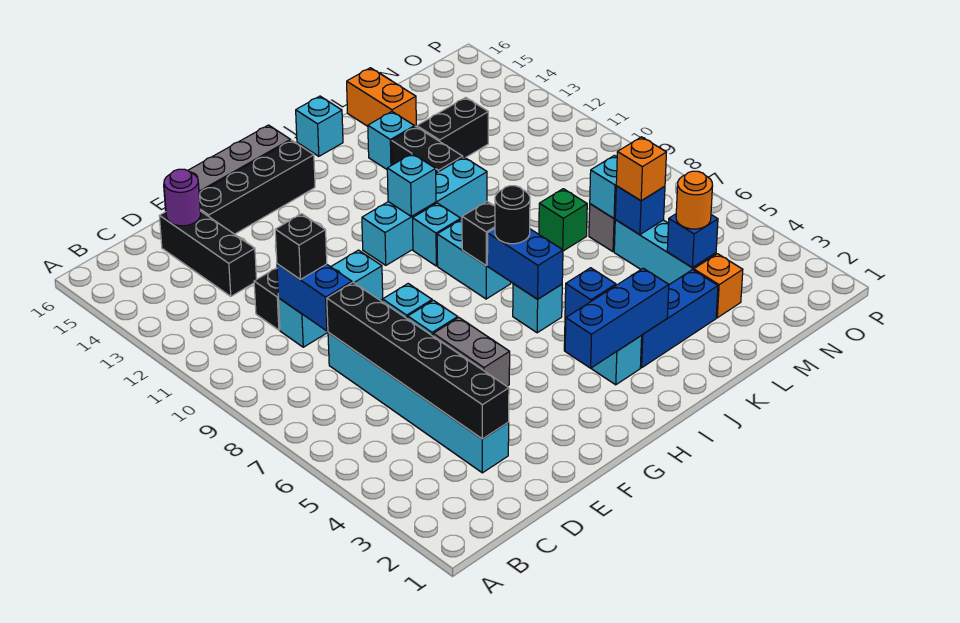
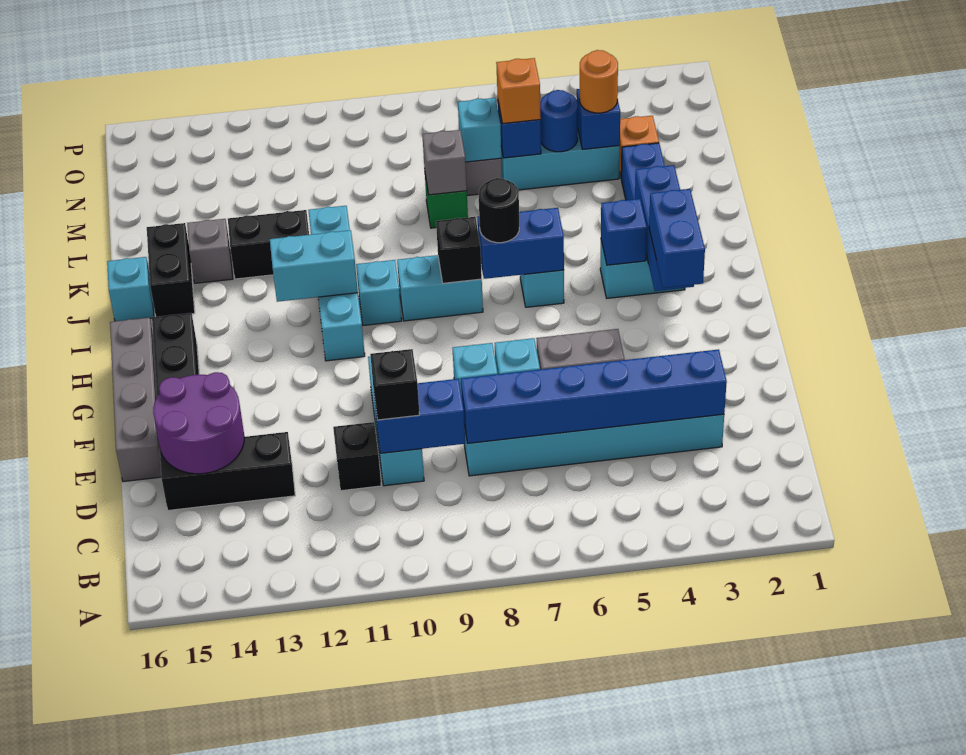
black brick D3:D8 level 2 -> blue brick D3:D8 level 2
purple round brick D15 level 2 -> purple round brick D14:E15 level 2
none -> blue brick G3:H3 level 3
cyan brick I11 level 2 -> cyan brick I11:I12 level 2
cyan brick K14 level 1 -> grey brick K14 level 1
none -> grey brick L8 level 2
black brick L13:M13 level 1 -> black brick J15:K15 level 1
orange brick L15:L16 level 1 -> none
none -> blue round brick M5 level 2

